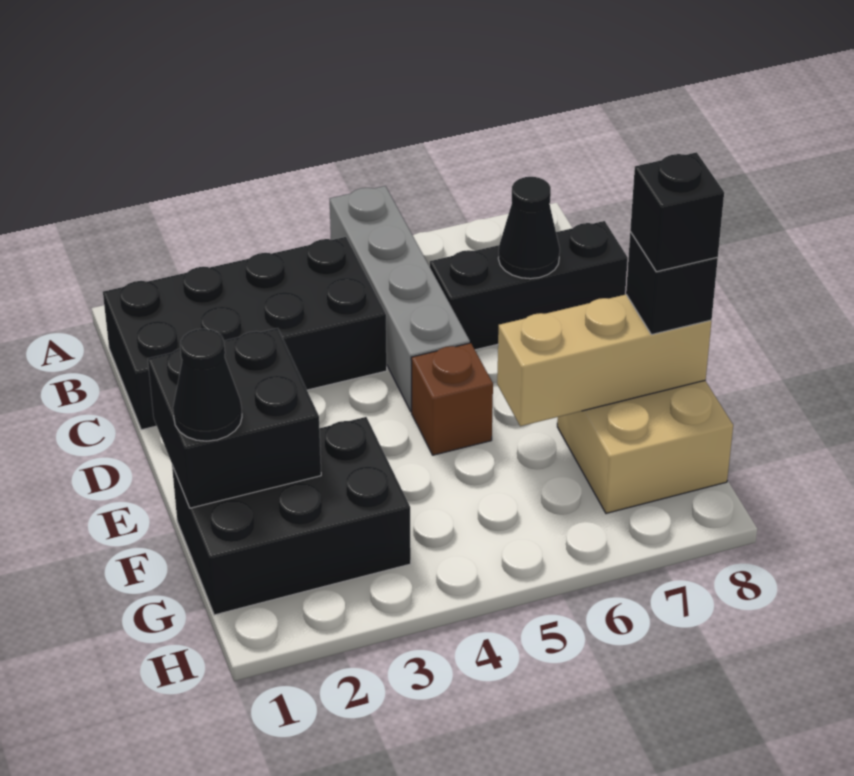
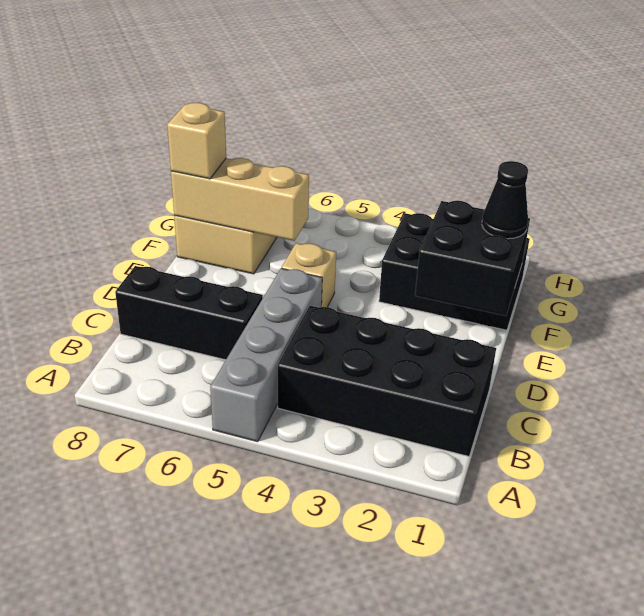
black cone C7 level 2 -> none
brown brick E5 level 1 -> tan brick E5 level 1
black brick F8 level 3 -> tan brick F8 level 3
black brick F8 level 4 -> none

